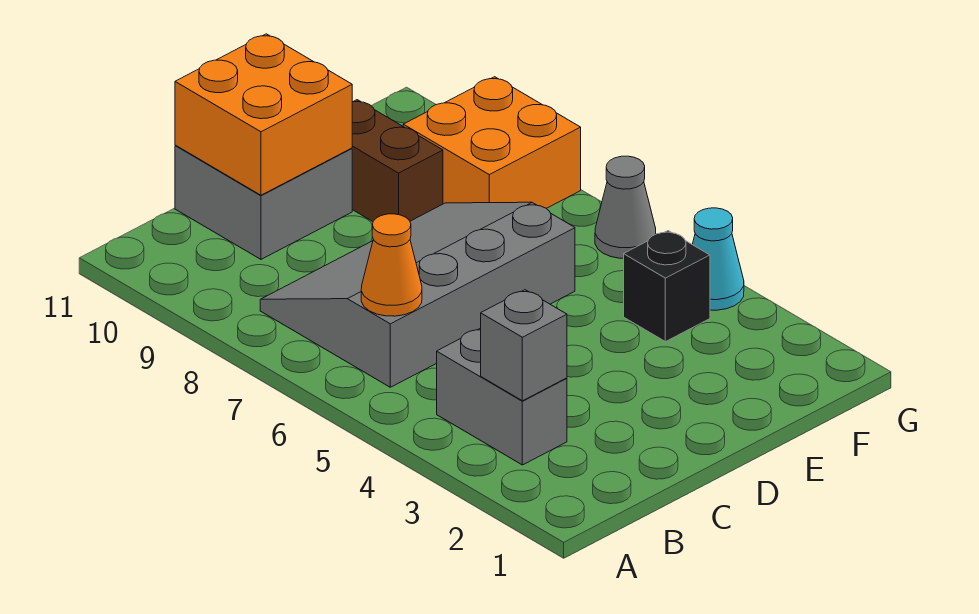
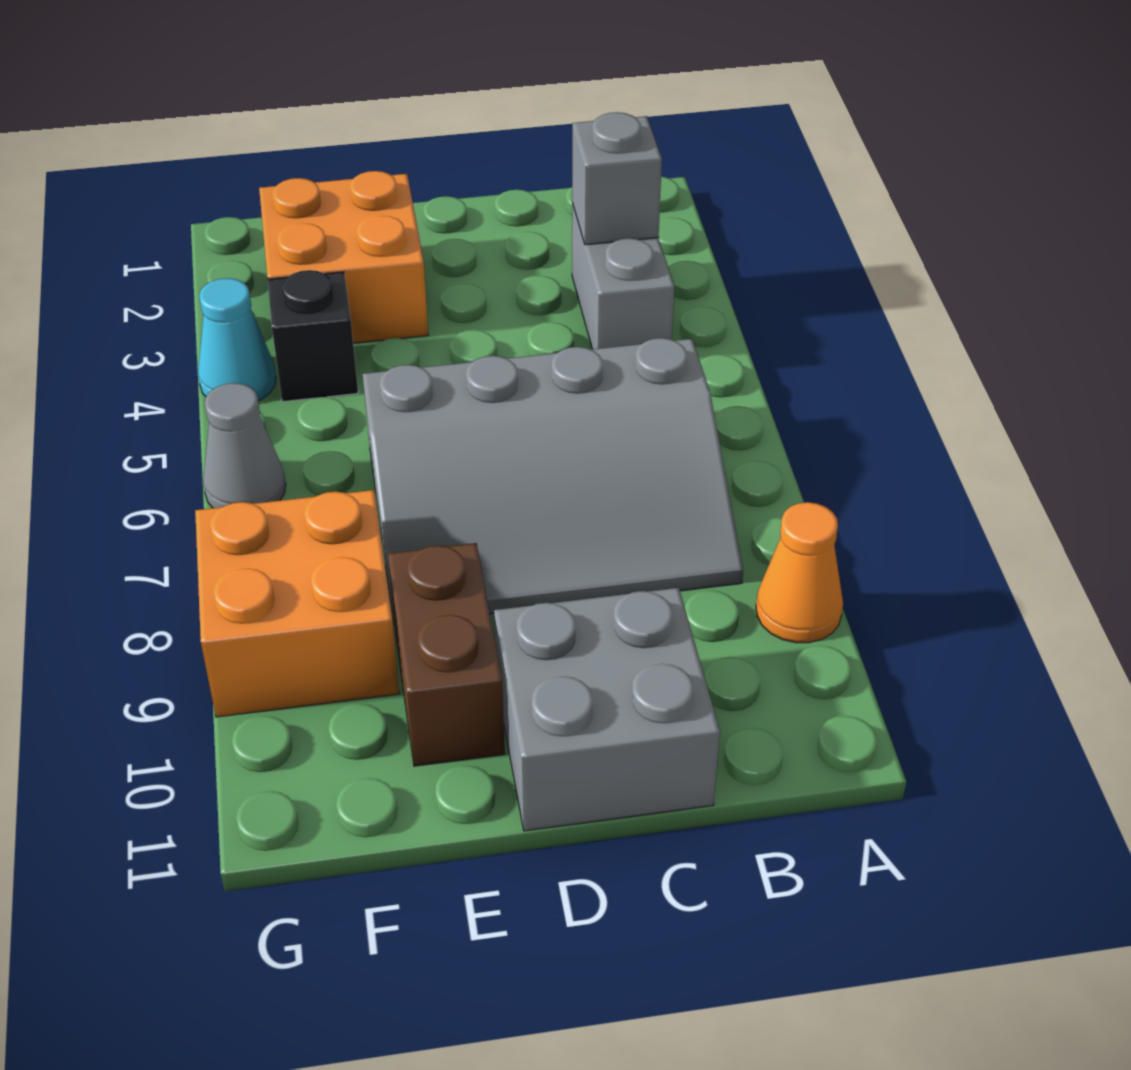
orange cone B6 level 2 -> orange cone A9 level 1
orange brick C10:D11 level 2 -> orange brick E2:F3 level 1

